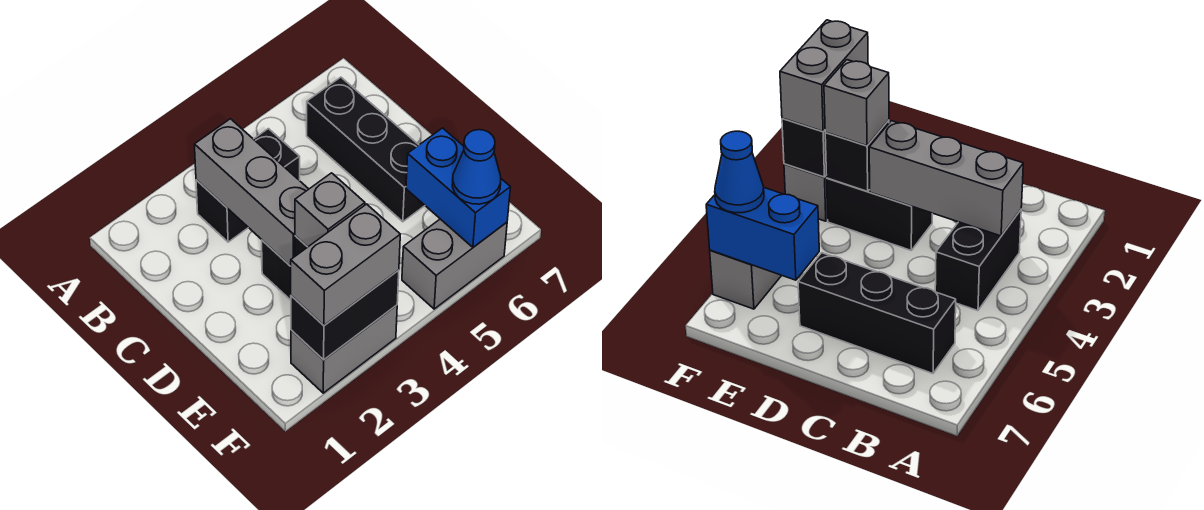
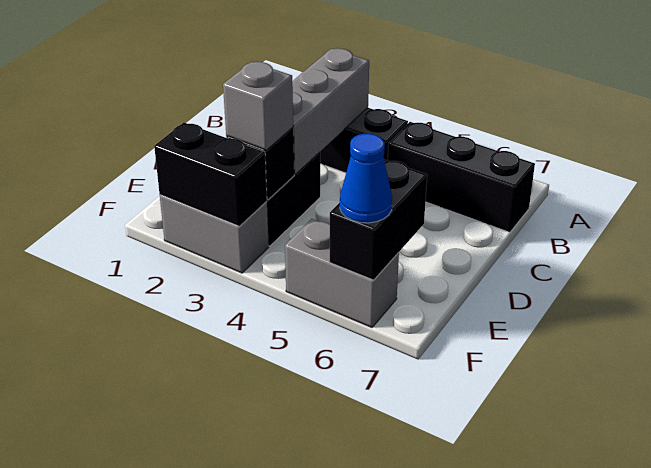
black brick B6:D6 level 1 -> black brick B5:B7 level 1
blue brick E6:F6 level 2 -> black brick E6:F6 level 2
grey brick F2:F3 level 3 -> none

